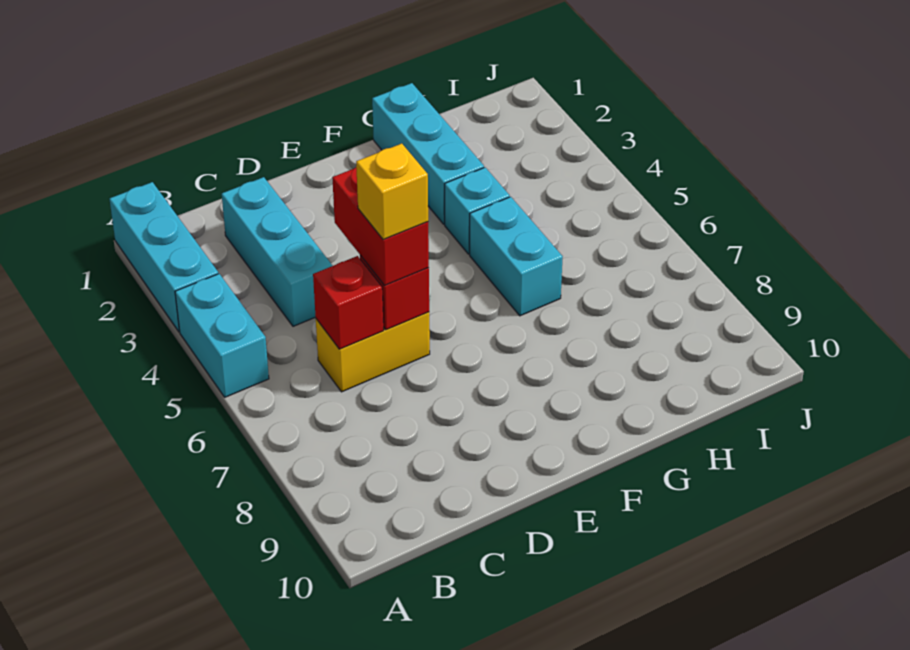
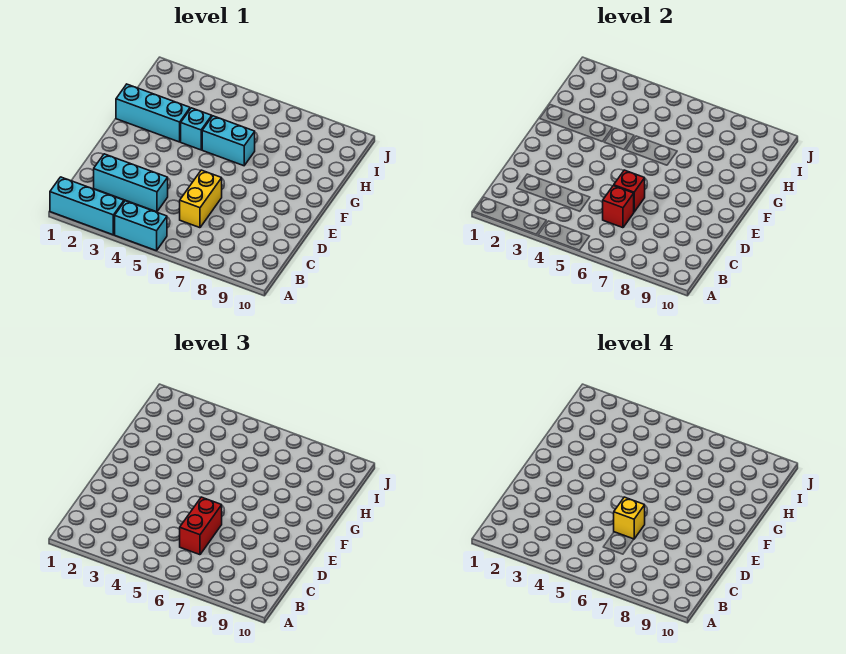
red brick D5:D6 level 3 -> red brick C6:D6 level 3

